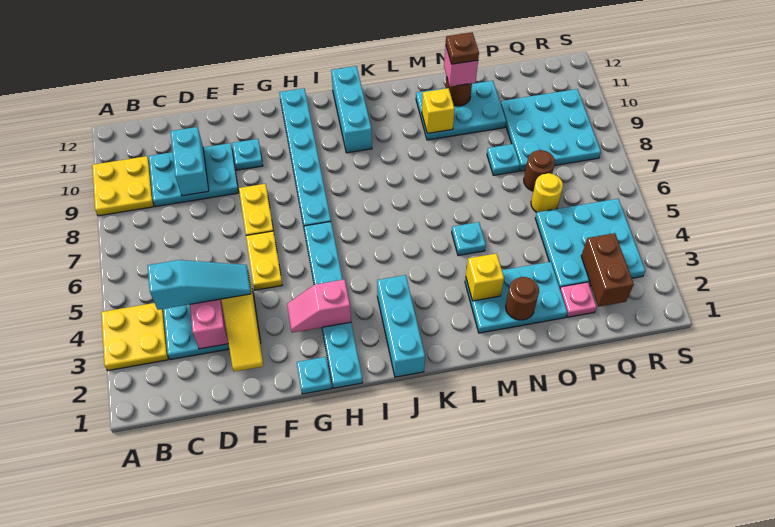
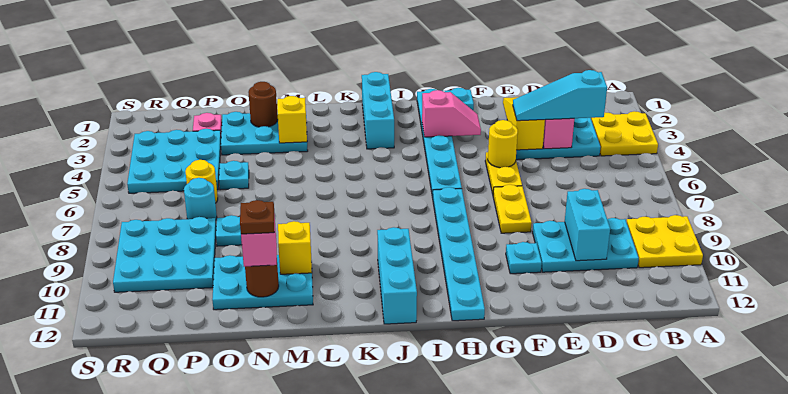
none -> yellow round brick F5 level 2
cyan plate M5 level 1 -> cyan plate O5 level 1
brown round brick P7 level 1 -> cyan round brick P7 level 1
brown brick Q2:Q3 level 2 -> none

